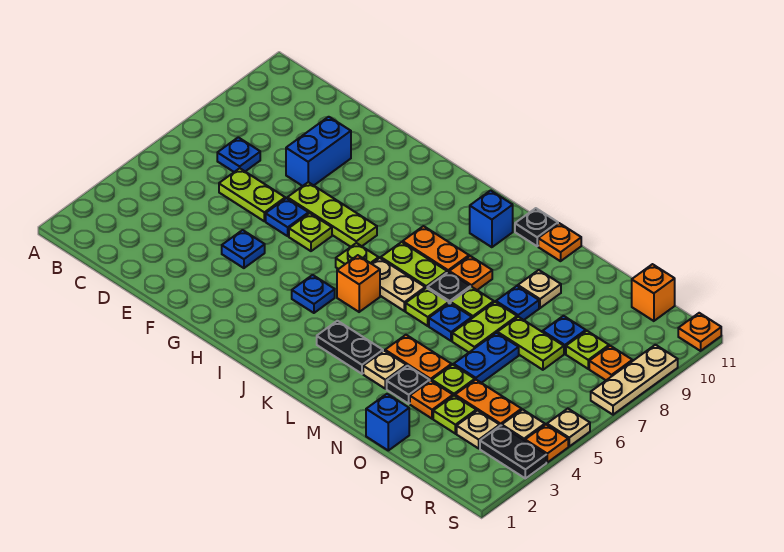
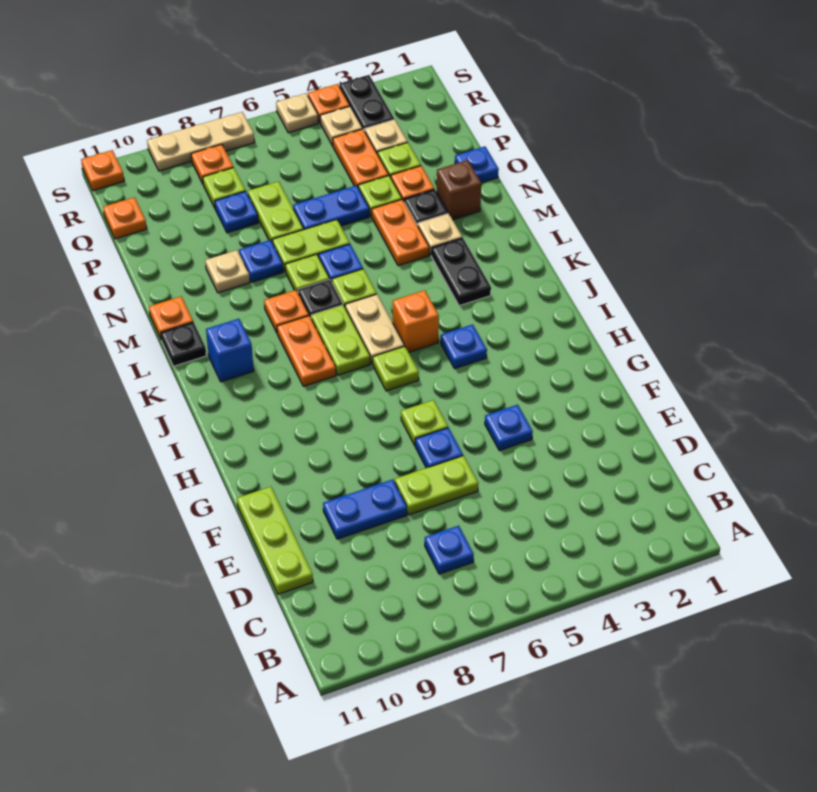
lime plate D6:E6 level 1 -> lime plate E6:E7 level 1
blue brick E8:E9 level 1 -> blue plate E8:E9 level 1
lime plate F7:H7 level 1 -> lime plate D11:F11 level 1
none -> brown brick N2 level 1
blue brick O1 level 1 -> blue plate O1 level 1
orange brick Q11 level 1 -> orange plate Q11 level 1

